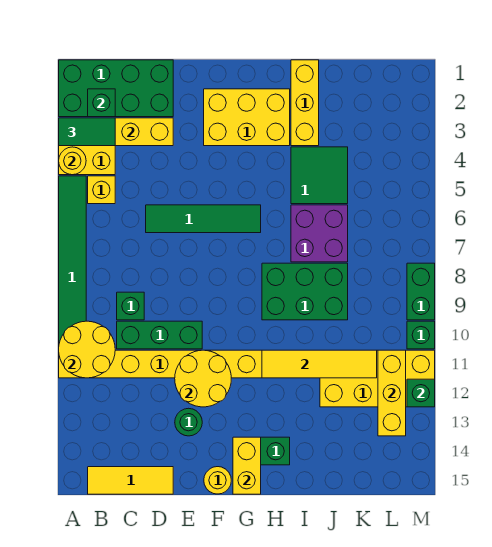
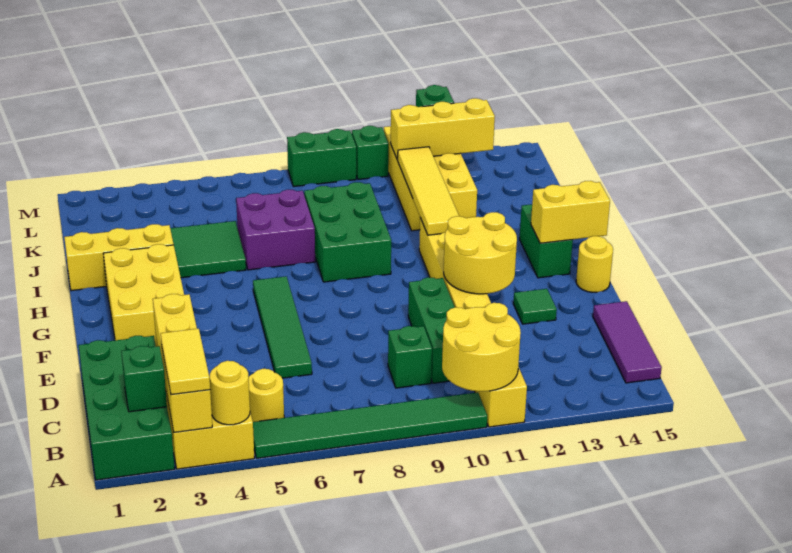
green tile A3:B3 level 3 -> yellow tile A3:B3 level 3
yellow brick B5 level 1 -> yellow round brick B5 level 1
yellow tile B15:D15 level 1 -> purple tile B15:D15 level 1
green round brick E13 level 1 -> green tile E13 level 1

